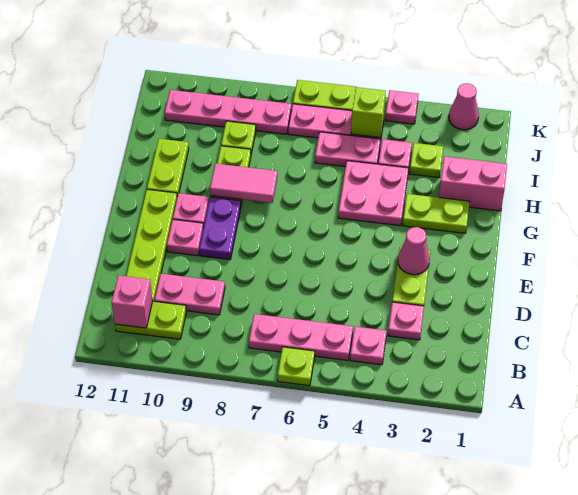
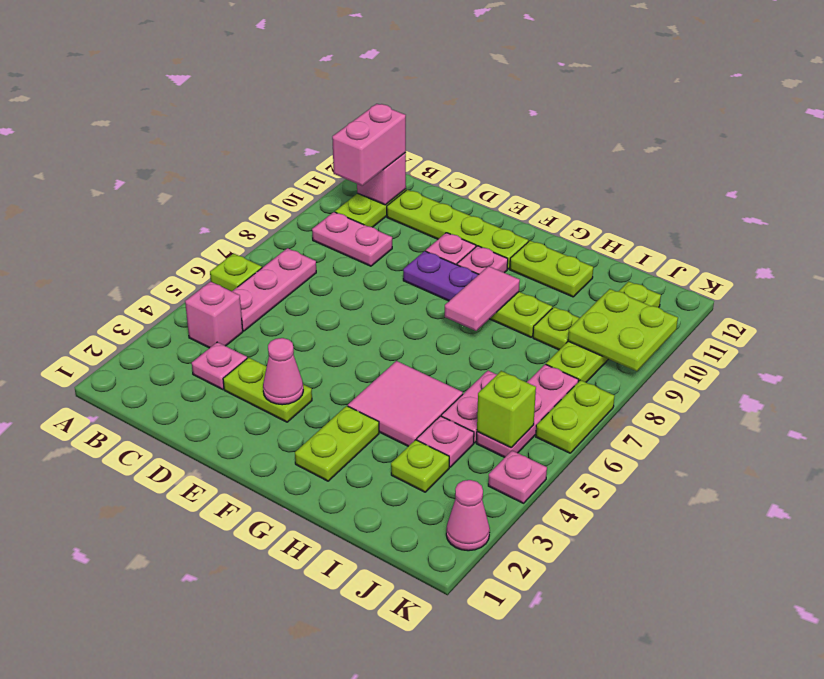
pink plate B4 level 1 -> pink brick B4 level 1
pink plate C9:C10 level 1 -> pink plate B9:C9 level 1
pink plate G4:H5 level 1 -> pink tile G4:H5 level 1
pink brick H1:H2 level 1 -> pink brick B10:B11 level 3
pink plate J8:J11 level 1 -> lime plate J8:J11 level 1
none -> lime plate J9:K10 level 2

